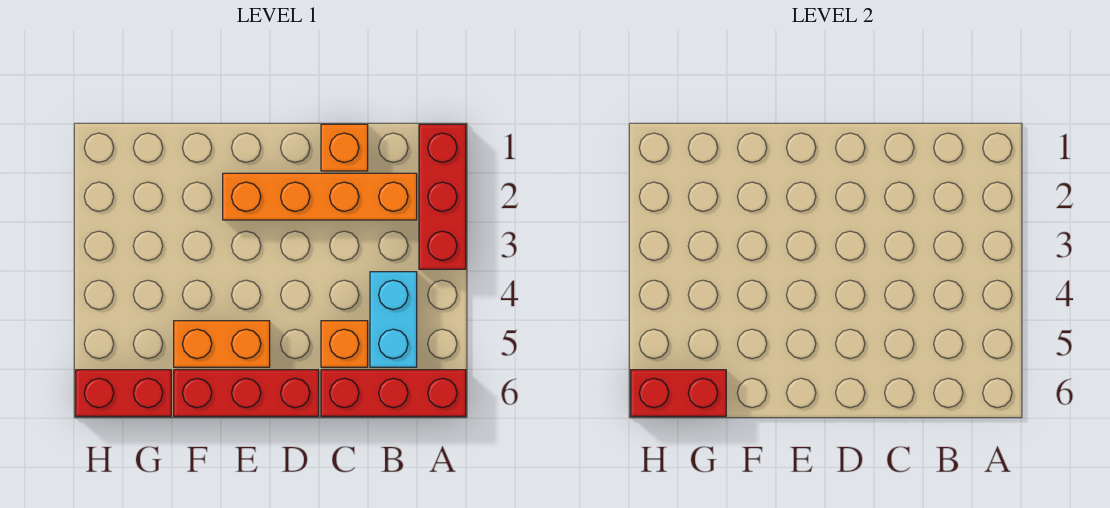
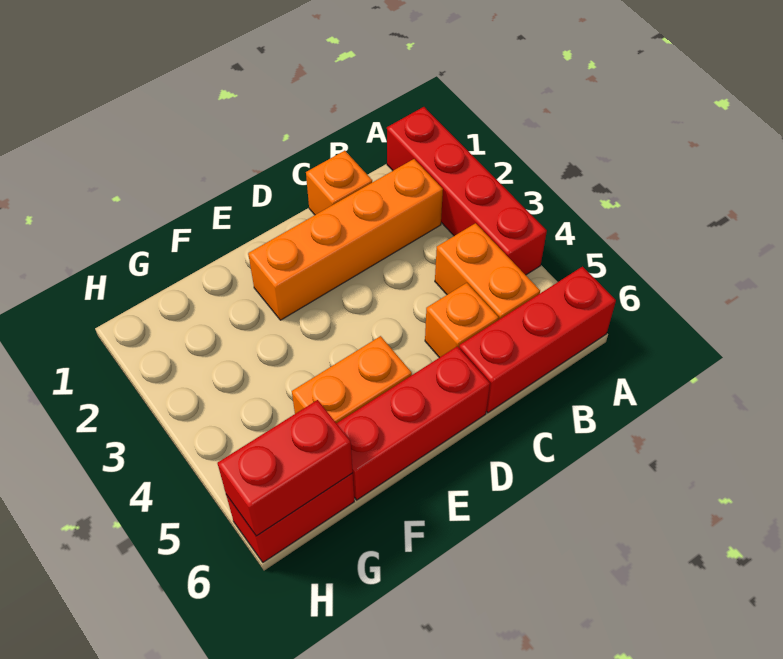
red brick A1:A3 level 1 -> red brick A1:A4 level 1
cyan brick B4:B5 level 1 -> orange brick B4:B5 level 1

